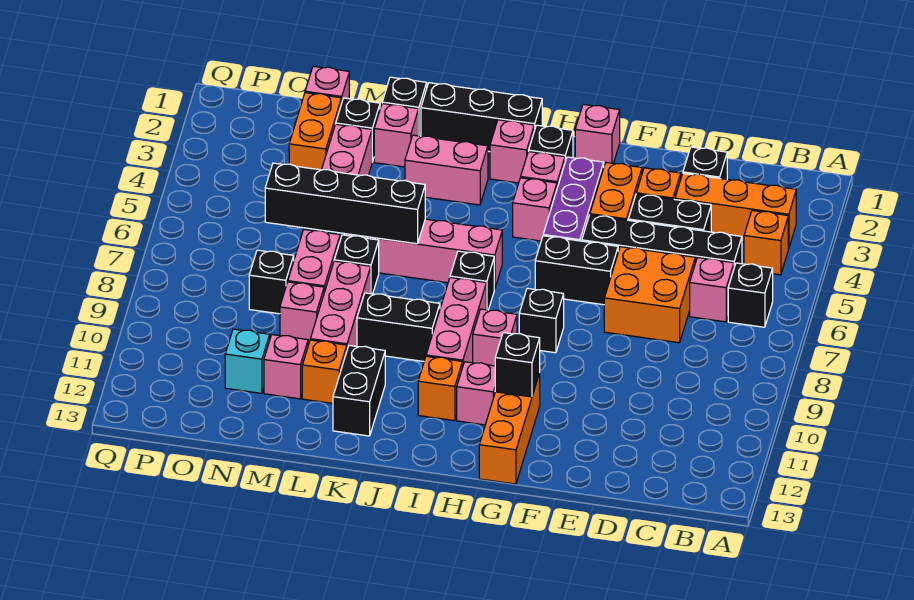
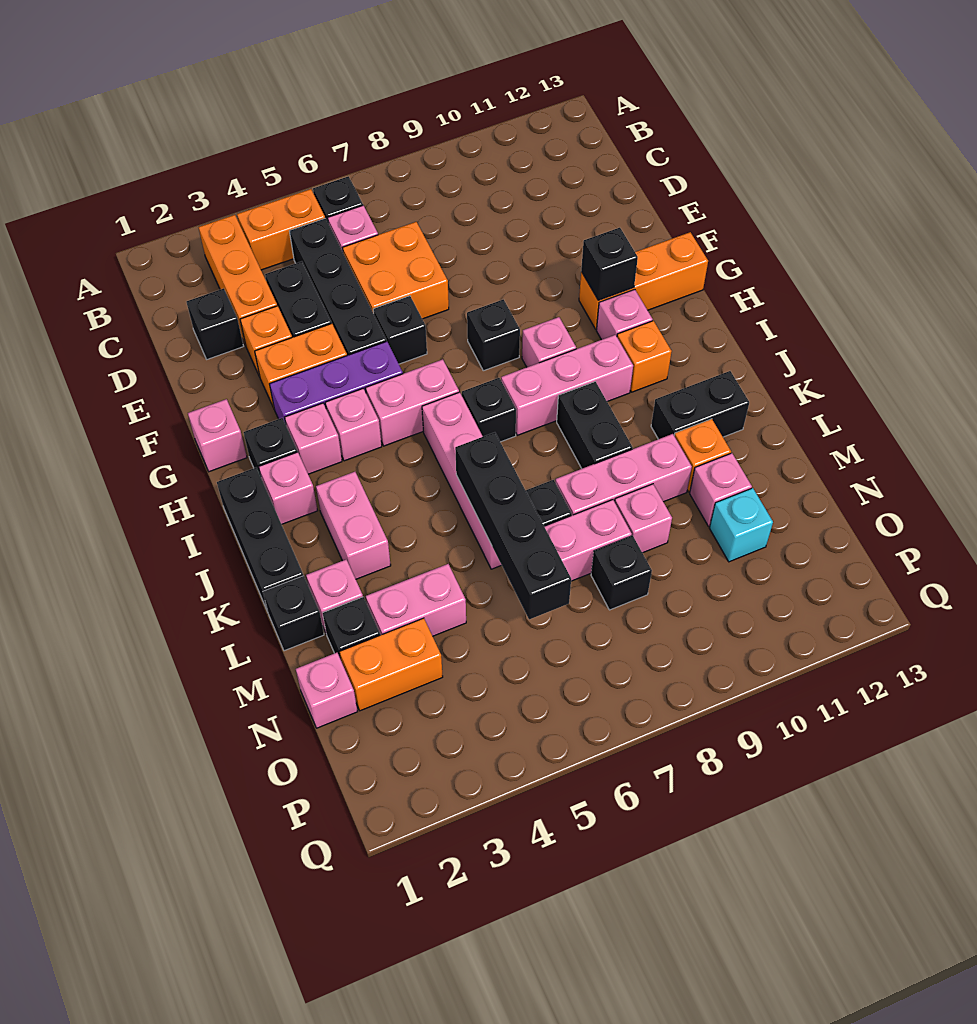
orange brick B4 level 1 -> orange brick B4:B5 level 1
black brick F6:G6 level 1 -> black brick F6 level 1
none -> pink brick H5:H6 level 1

